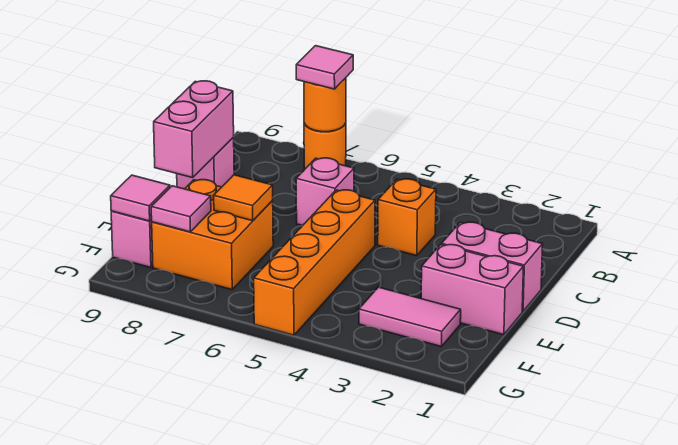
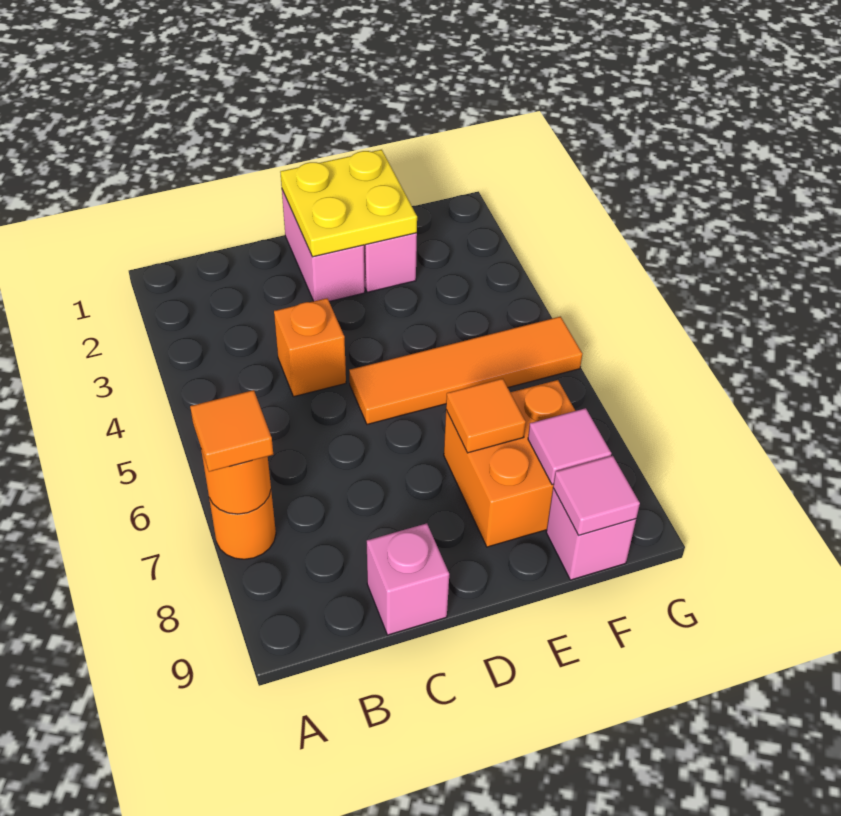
pink tile A7 level 3 -> orange tile A7 level 3
pink brick C6 level 1 -> none
pink brick C9:D9 level 2 -> none
none -> yellow plate D1:E2 level 2
orange brick D5:G5 level 1 -> orange tile D5:G5 level 1
pink tile F2:F3 level 1 -> none

